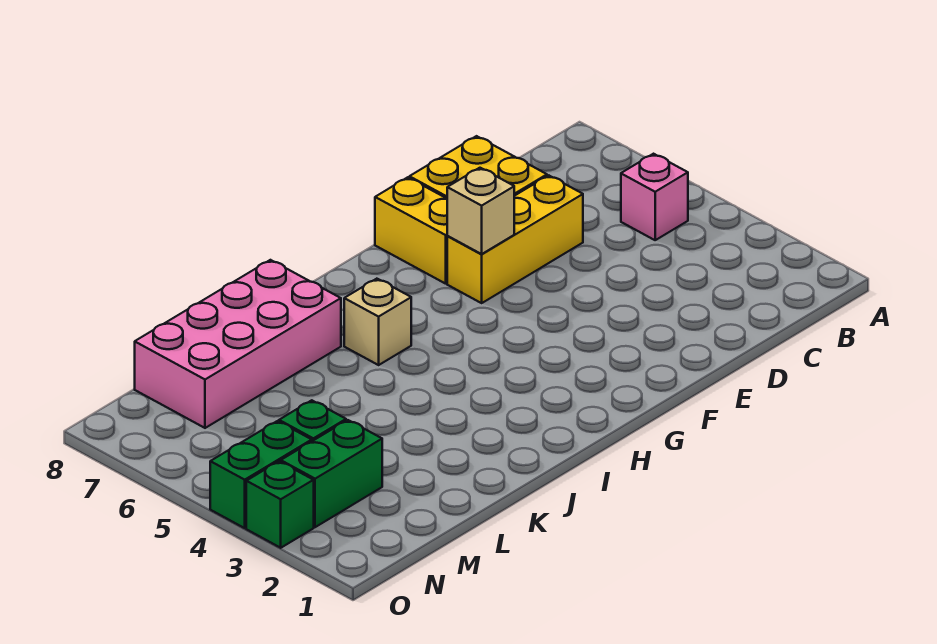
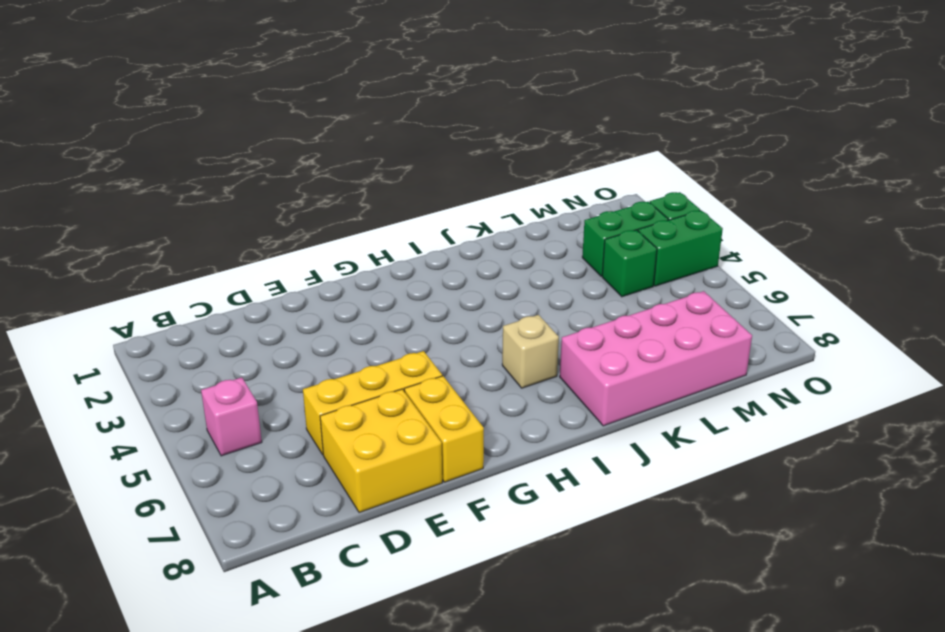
tan brick F6 level 2 -> none

